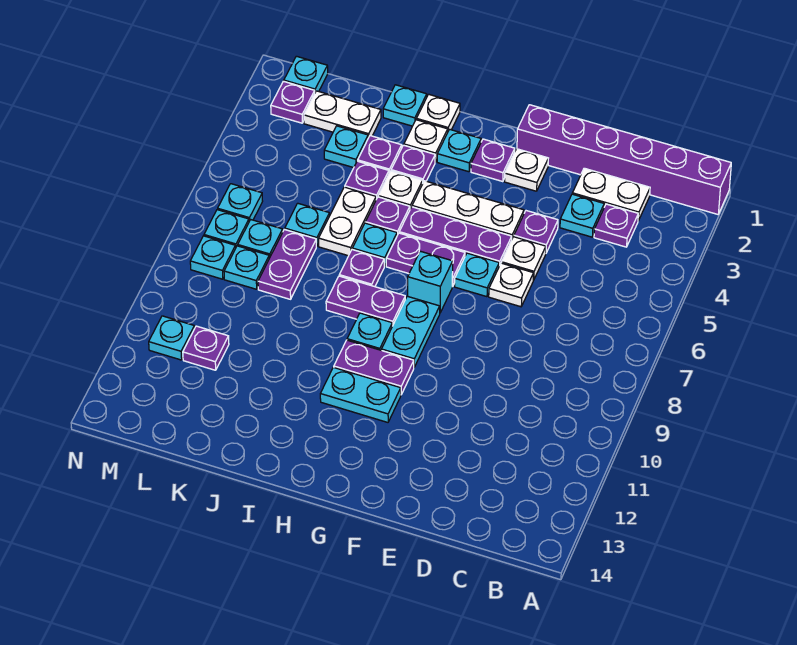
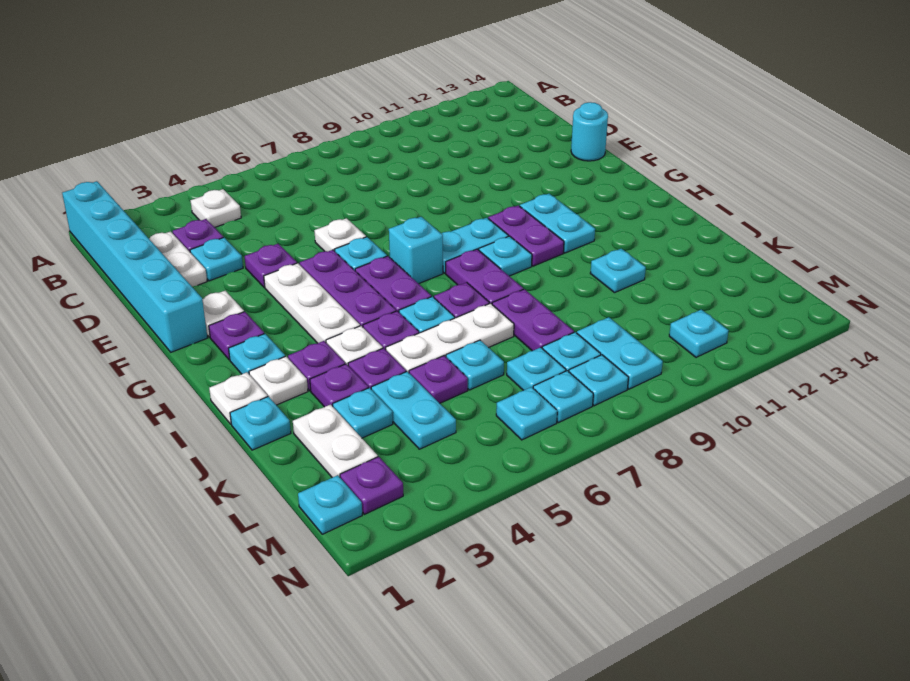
purple brick A1:F1 level 1 -> cyan brick A1:F1 level 1
white plate E5 level 1 -> white plate B4 level 1
none -> cyan round brick E14 level 1
white plate J5:J6 level 1 -> white plate J5:J7 level 1
none -> cyan plate J11 level 1
none -> cyan plate K4:L4 level 1
purple plate K7:K8 level 1 -> purple plate J8:K8 level 1
none -> cyan plate L9:M9 level 1
purple plate L11 level 1 -> purple plate K5 level 1

